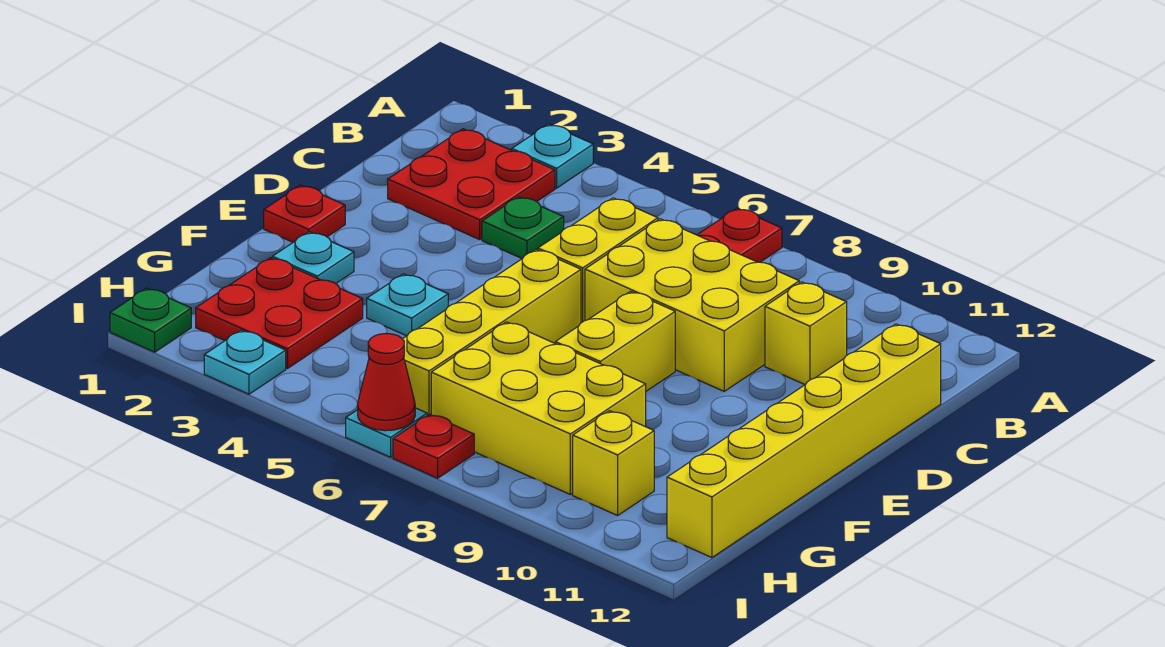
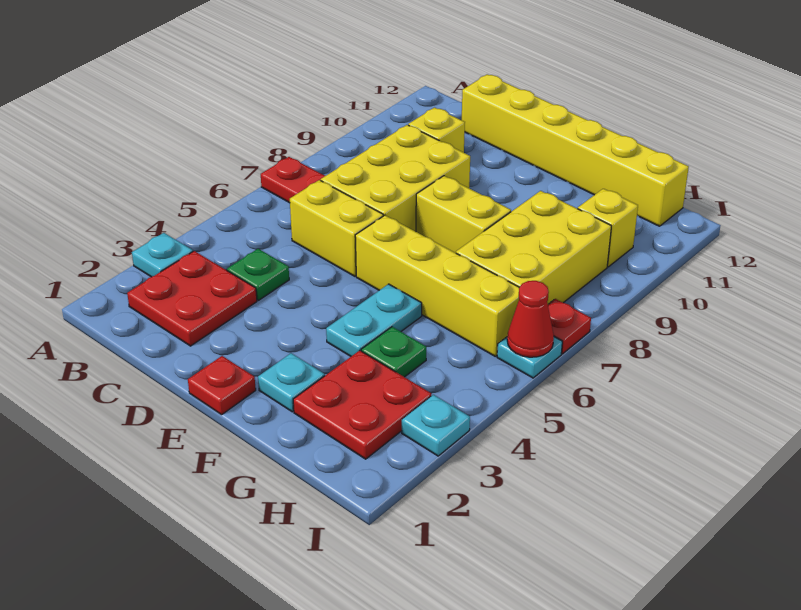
cyan plate F4 level 1 -> cyan plate F4:F5 level 1
green plate I1 level 1 -> green plate G4 level 1

